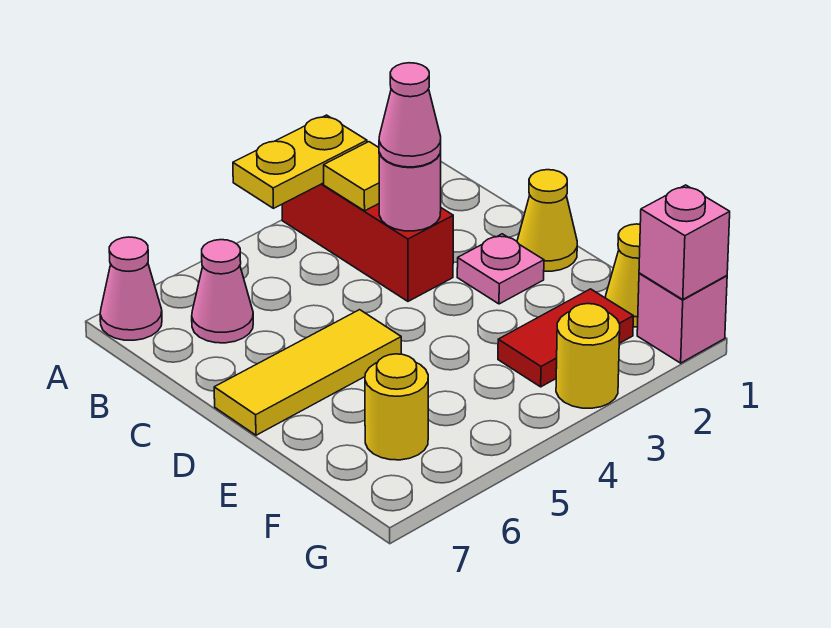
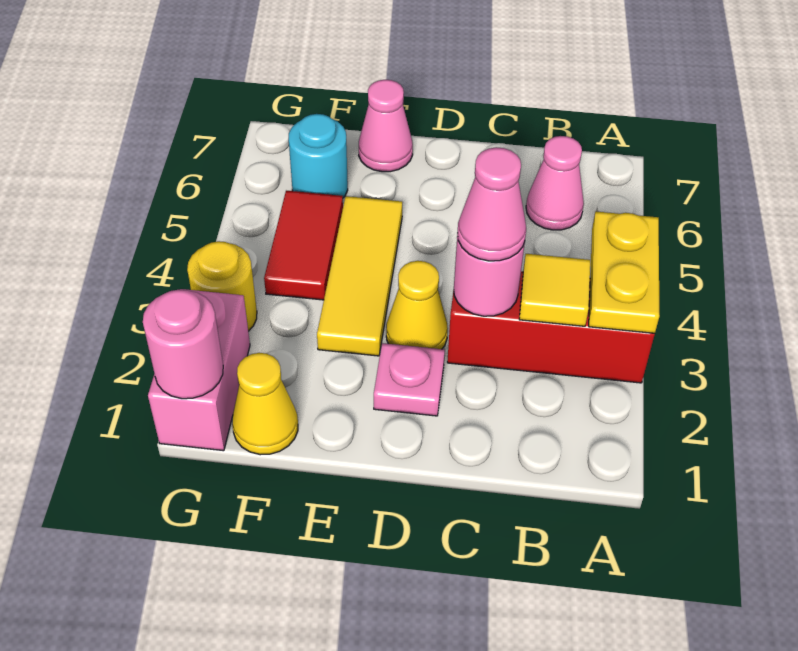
pink cone A7 level 1 -> pink cone E7 level 1
yellow cone D1 level 1 -> yellow cone D3 level 1
yellow tile D5:D7 level 1 -> yellow tile E3:E5 level 1
red tile F2:F3 level 1 -> red tile F4:F5 level 1
yellow round brick F6 level 1 -> cyan round brick F6 level 1
pink brick G1 level 1 -> pink brick G1:G2 level 1
pink brick G1 level 2 -> pink round brick G1 level 2

